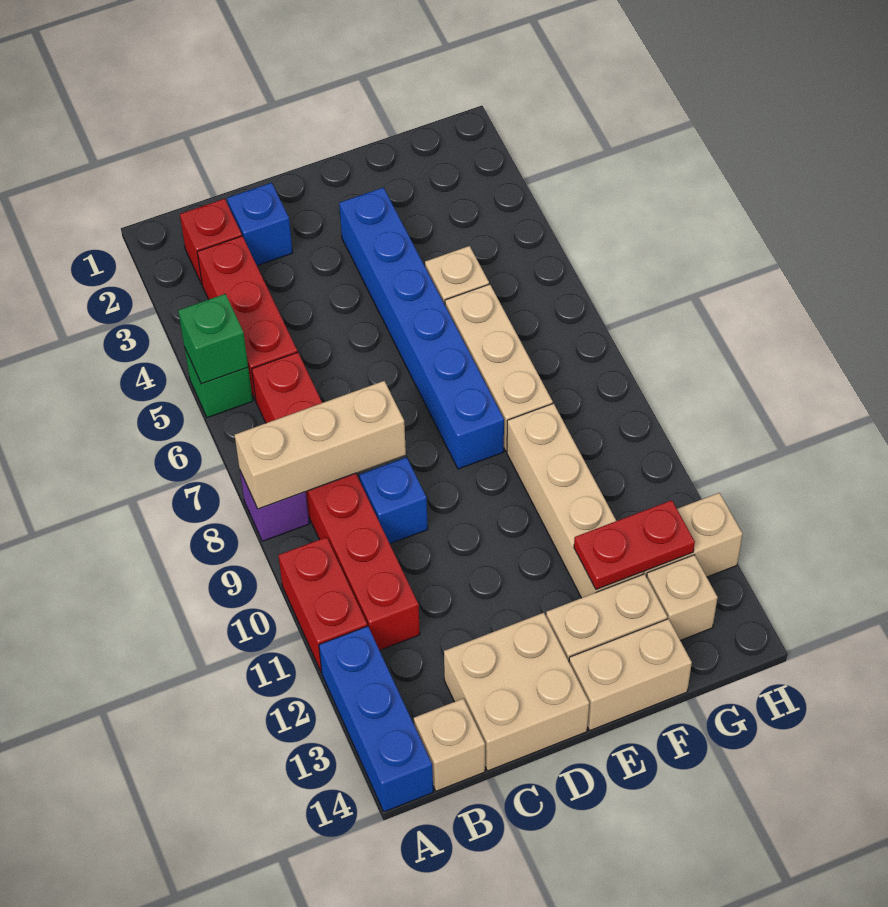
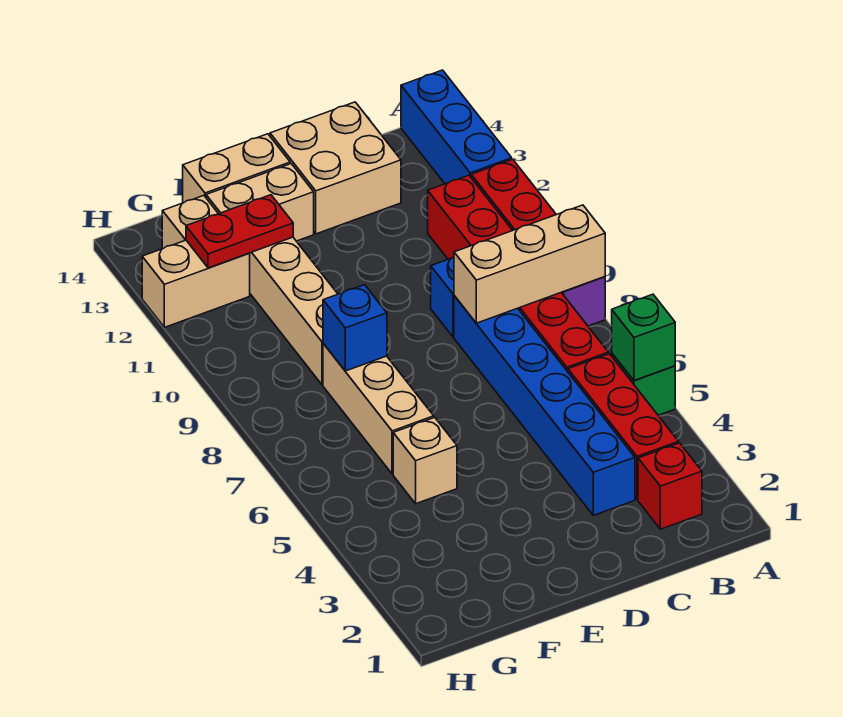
tan brick B14 level 1 -> none
blue brick C2 level 1 -> blue brick F8 level 2
blue brick E3:E8 level 1 -> blue brick C3:C8 level 1

